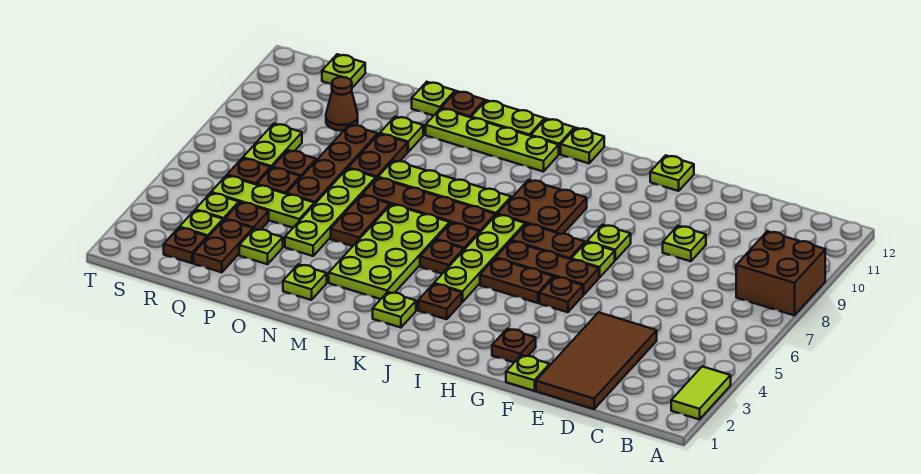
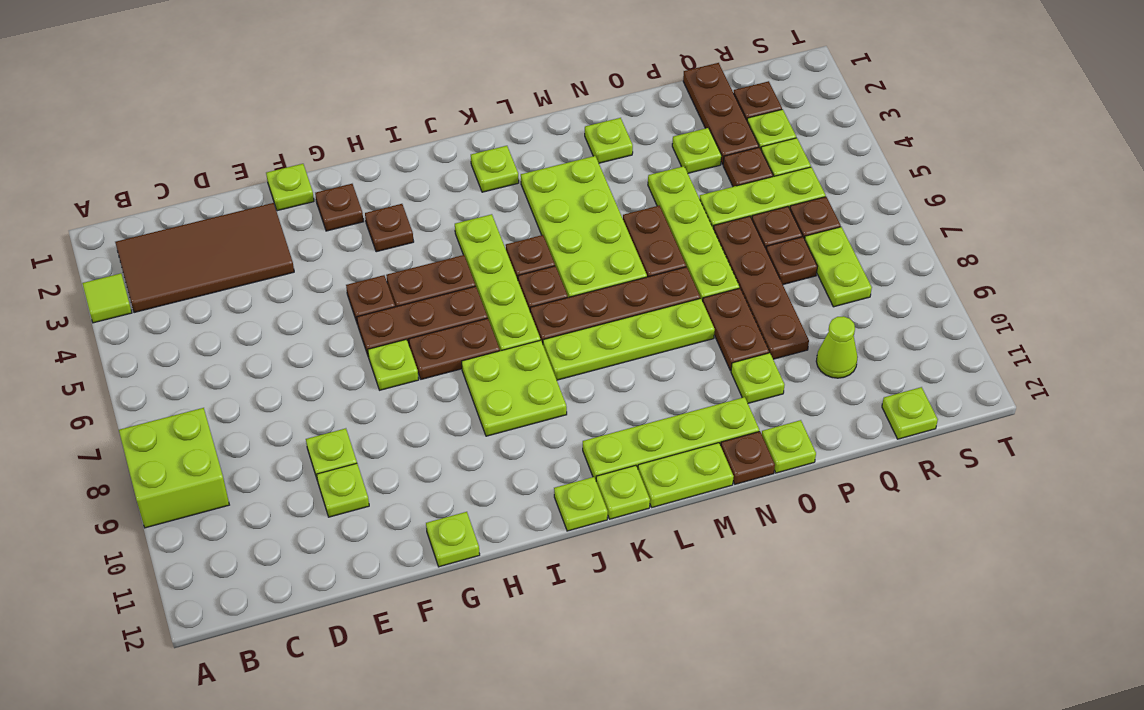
lime tile A2:A3 level 1 -> lime tile A3 level 1
brown brick A8:B9 level 1 -> lime brick A8:B9 level 1
brown tile D1:E4 level 1 -> brown tile B2:E3 level 1
lime plate G8 level 1 -> lime plate E10 level 1
brown plate I8:J9 level 1 -> lime plate I8:J9 level 1
brown plate J3 level 1 -> brown plate H3 level 1
brown plate Q2:Q3 level 1 -> brown plate Q1:Q3 level 1
brown cone Q10 level 1 -> lime cone Q10 level 1

